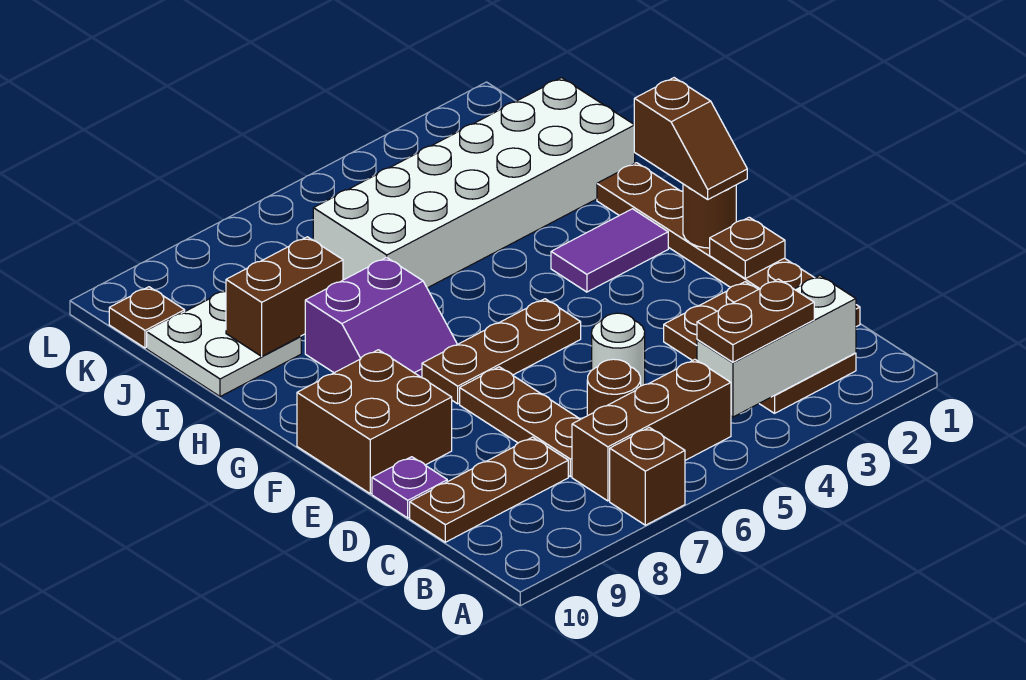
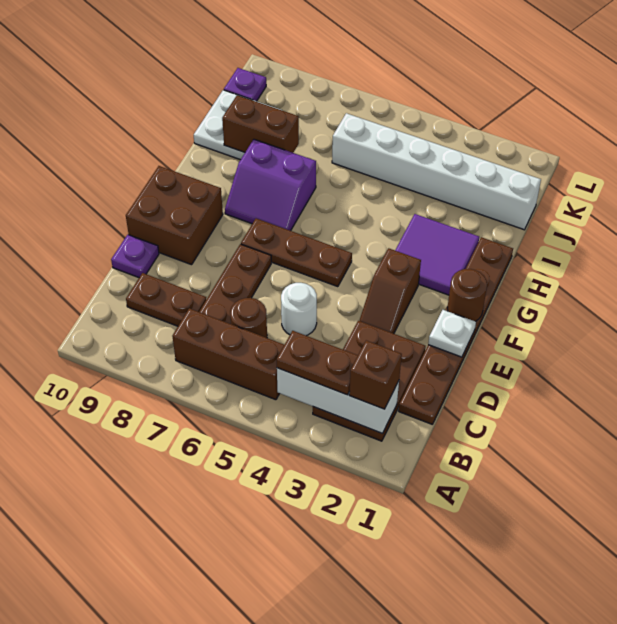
brown brick A7 level 1 -> brown brick B2 level 3
brown plate C8:C10 level 1 -> brown plate C8:C9 level 1
brown plate E1 level 2 -> white plate E1 level 2
brown slope F1:G1 level 3 top G -> brown slope E3:F3 level 1 top F
purple tile G2:G3 level 1 -> purple tile G2:H3 level 1
white brick I1:J6 level 1 -> white brick J1:J6 level 1
brown plate K10 level 1 -> purple plate K10 level 1

